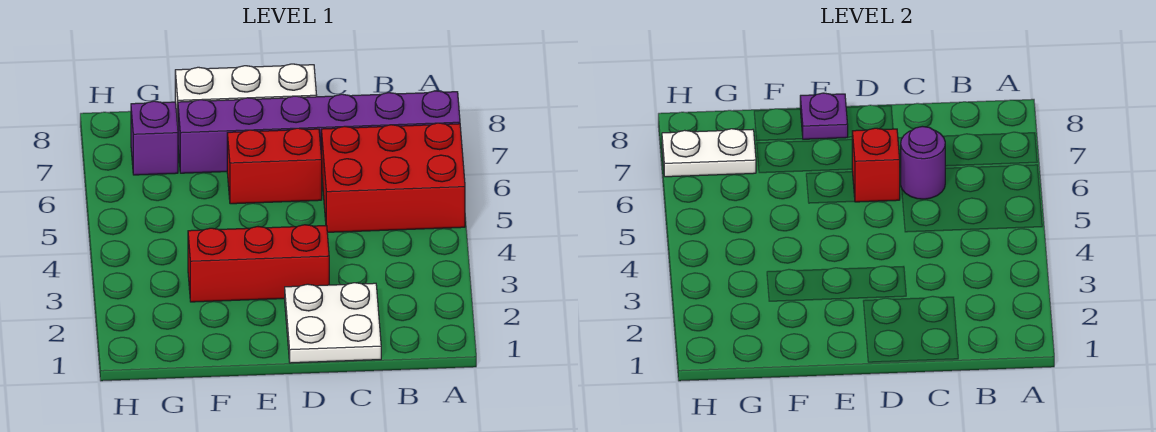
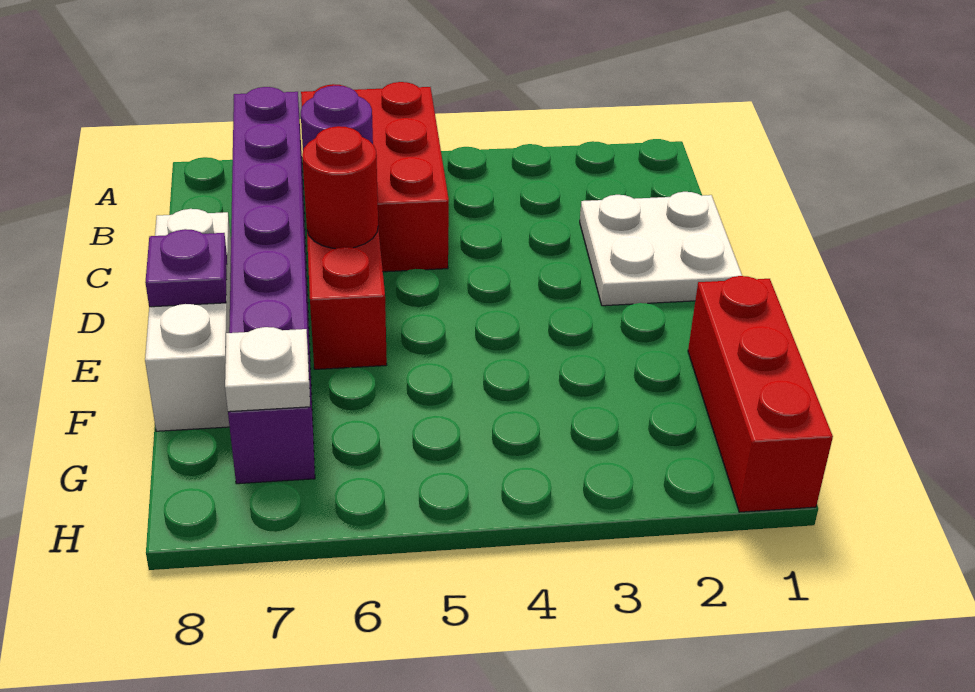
red brick D3:F3 level 1 -> red brick F1:H1 level 1
red brick D6 level 2 -> red round brick D6 level 2
white plate G7:H7 level 2 -> white plate G7 level 2

